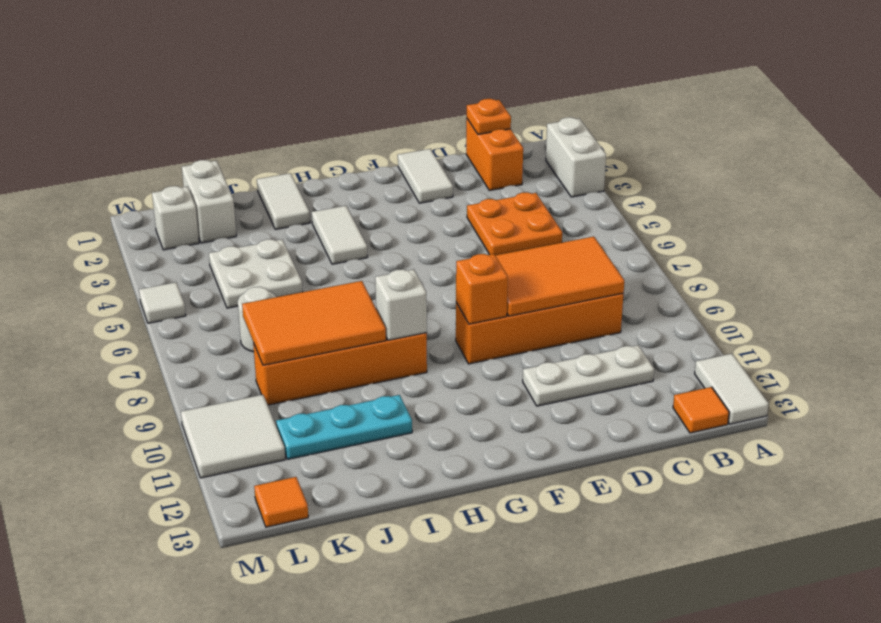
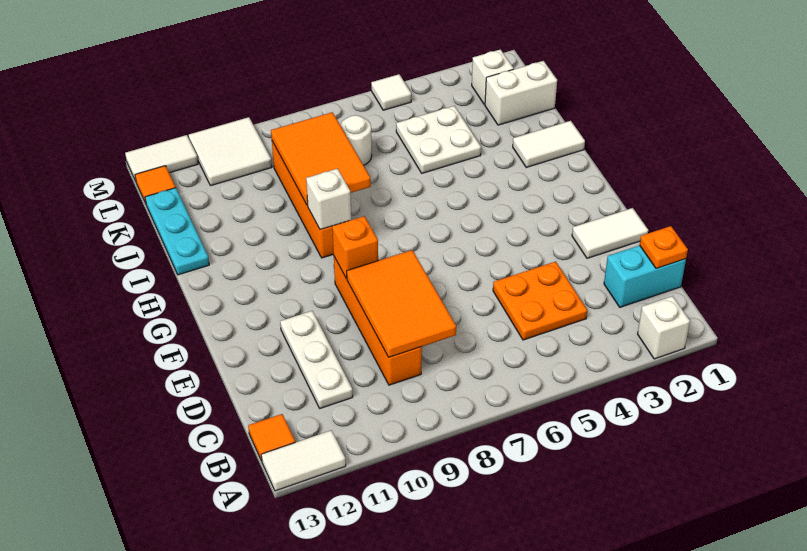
white brick A2:A3 level 1 -> white brick A2 level 1
orange brick C1:C2 level 1 -> cyan brick C1:C2 level 1
white tile H3:H4 level 1 -> white tile M12:M13 level 1
cyan plate I11:K11 level 1 -> cyan plate I13:K13 level 1

